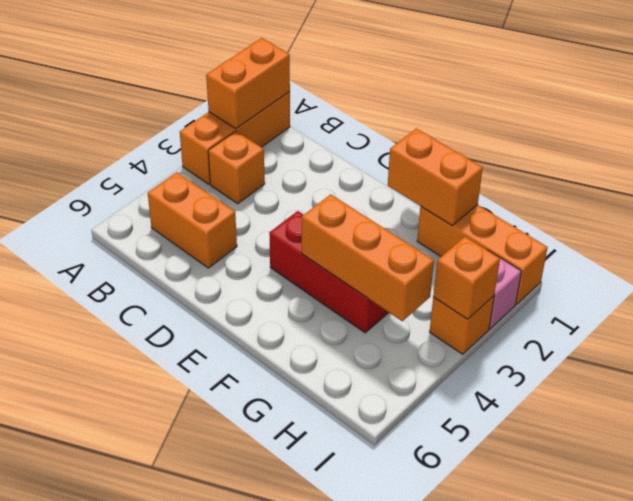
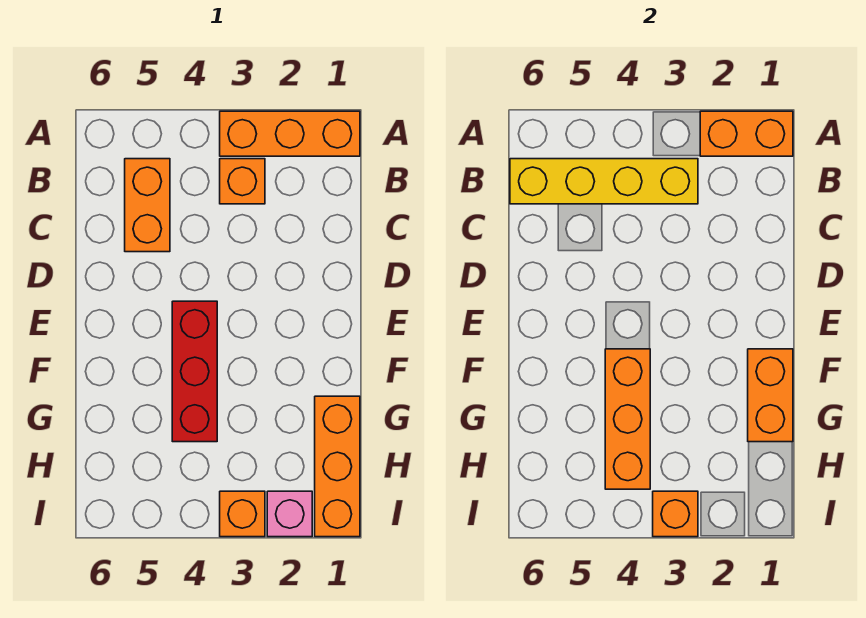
none -> yellow brick B3:B6 level 2

